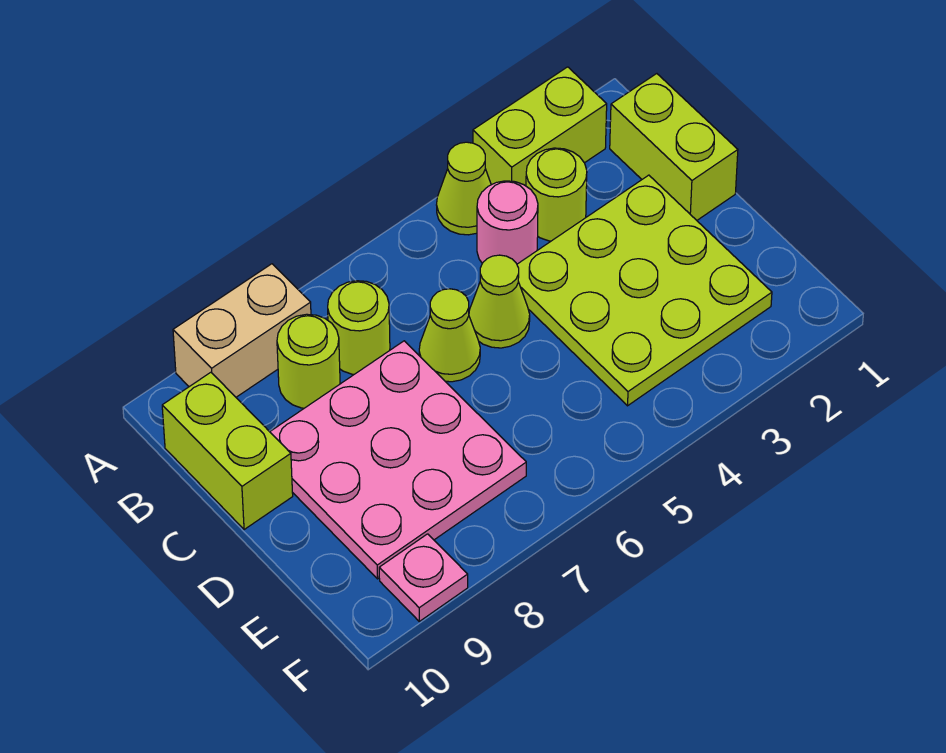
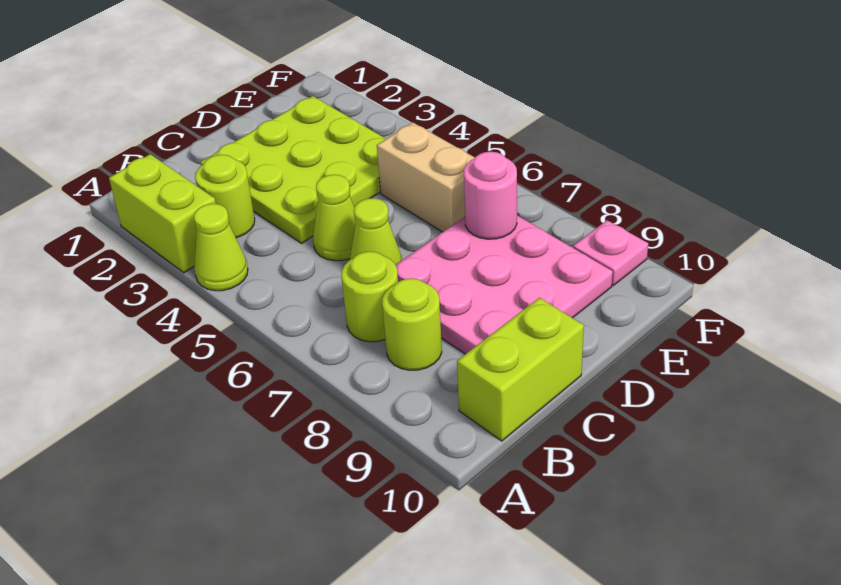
tan brick A8:A9 level 1 -> tan brick E5:E6 level 1
lime brick B1:C1 level 1 -> none
pink round brick B4 level 1 -> pink round brick E7 level 2

